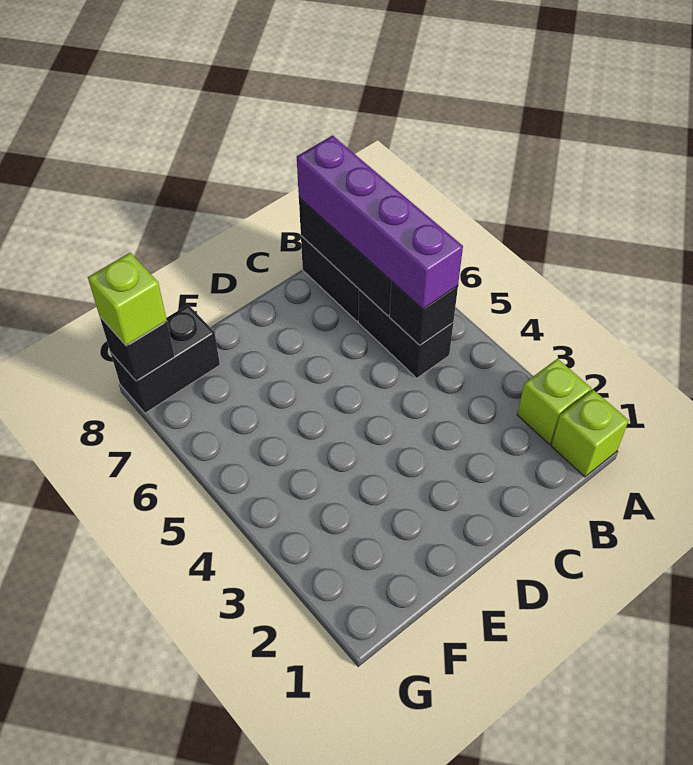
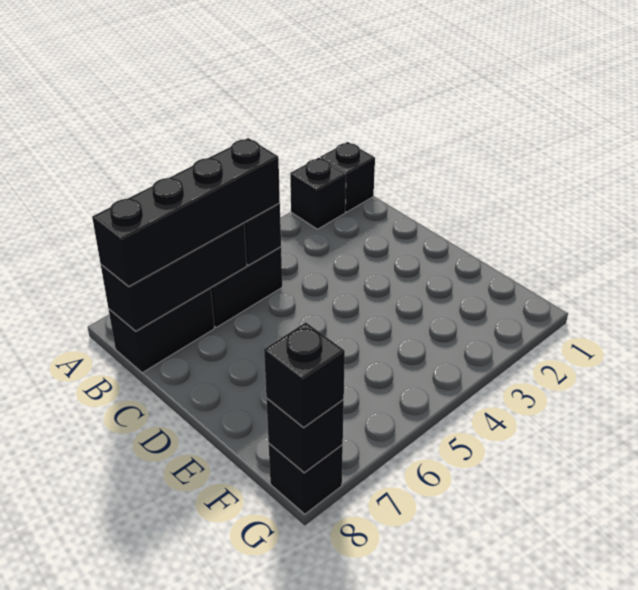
lime brick A1 level 1 -> black brick A1 level 1
lime brick A2 level 1 -> black brick A2 level 1
purple brick B5:B8 level 3 -> black brick B5:B8 level 3
black brick F8:G8 level 1 -> black brick G8 level 1
lime brick G8 level 3 -> black brick G8 level 3

